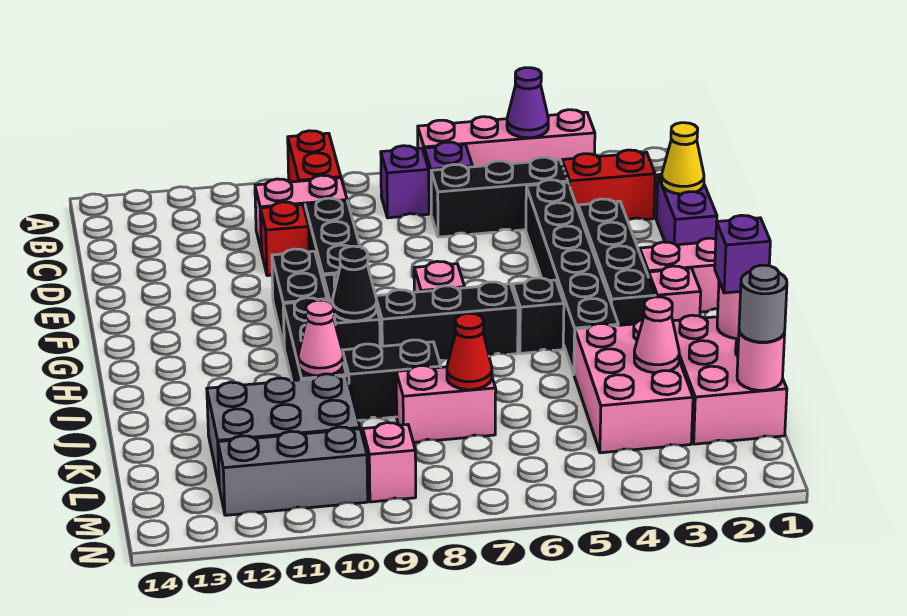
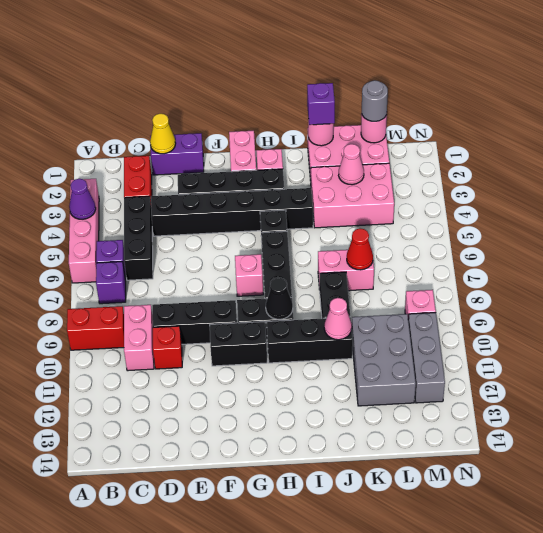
pink brick K7:K8 level 1 -> pink brick J7:K7 level 1

